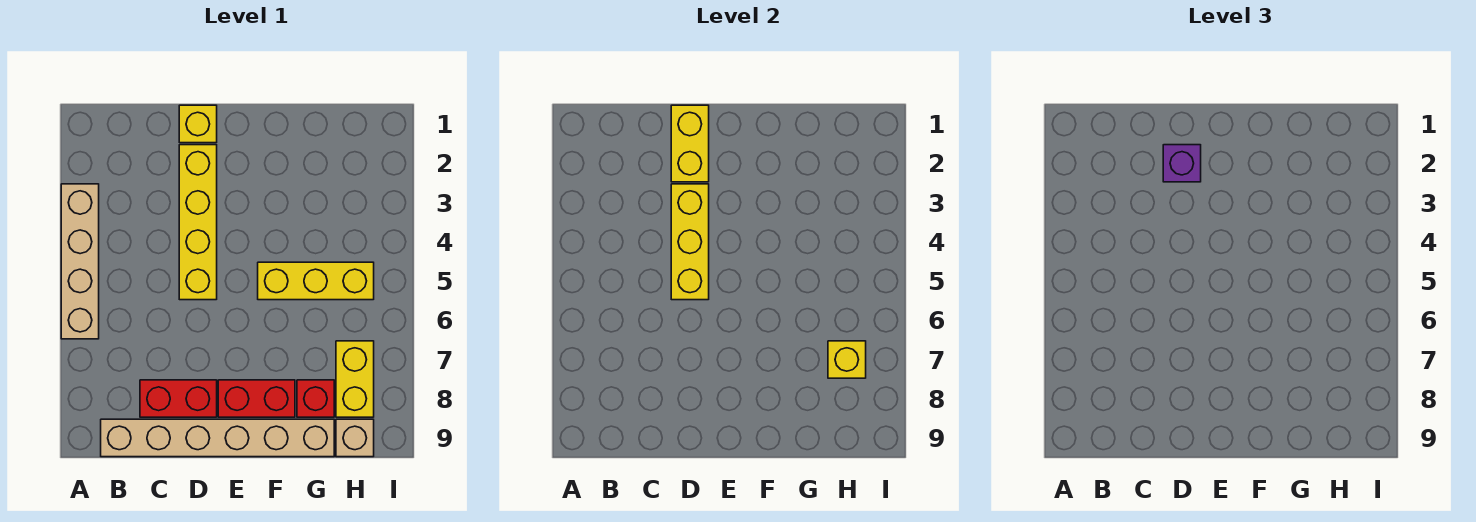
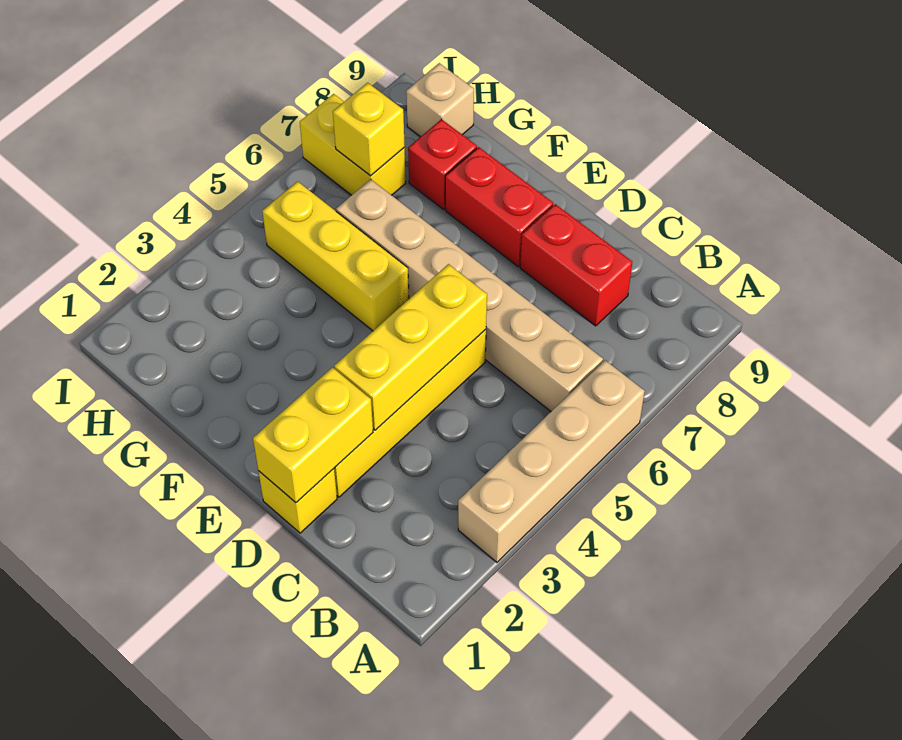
tan brick B9:G9 level 1 -> tan brick B6:G6 level 1
purple brick D2 level 3 -> none
yellow brick H7:H8 level 1 -> yellow brick H7:I7 level 1

